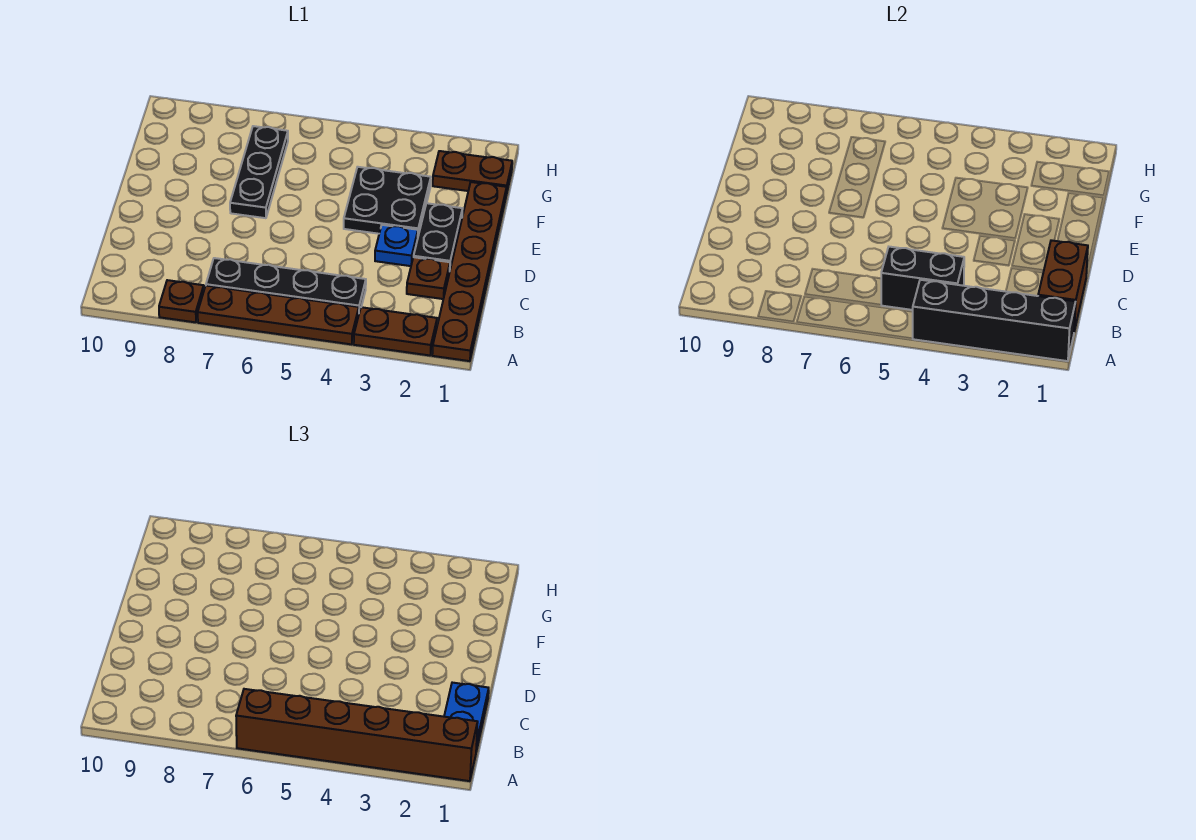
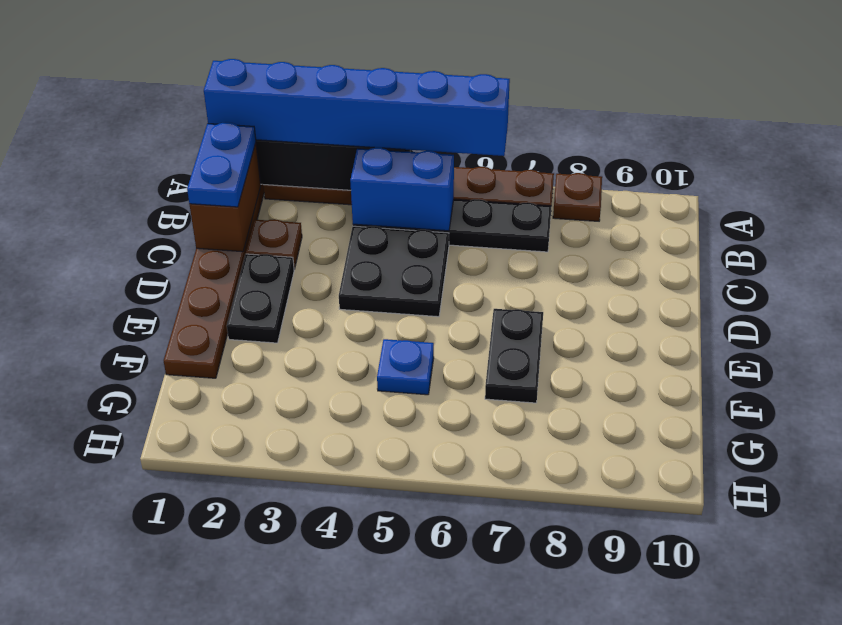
brown brick A1:A6 level 3 -> blue brick A1:A6 level 3
black brick B4:B5 level 2 -> blue brick B4:B5 level 2
blue plate D3 level 1 -> blue plate F5 level 1
black plate E3:F4 level 1 -> black plate C4:D5 level 1
black plate E7:G7 level 1 -> black plate E7:F7 level 1
brown plate G1:G2 level 1 -> none

